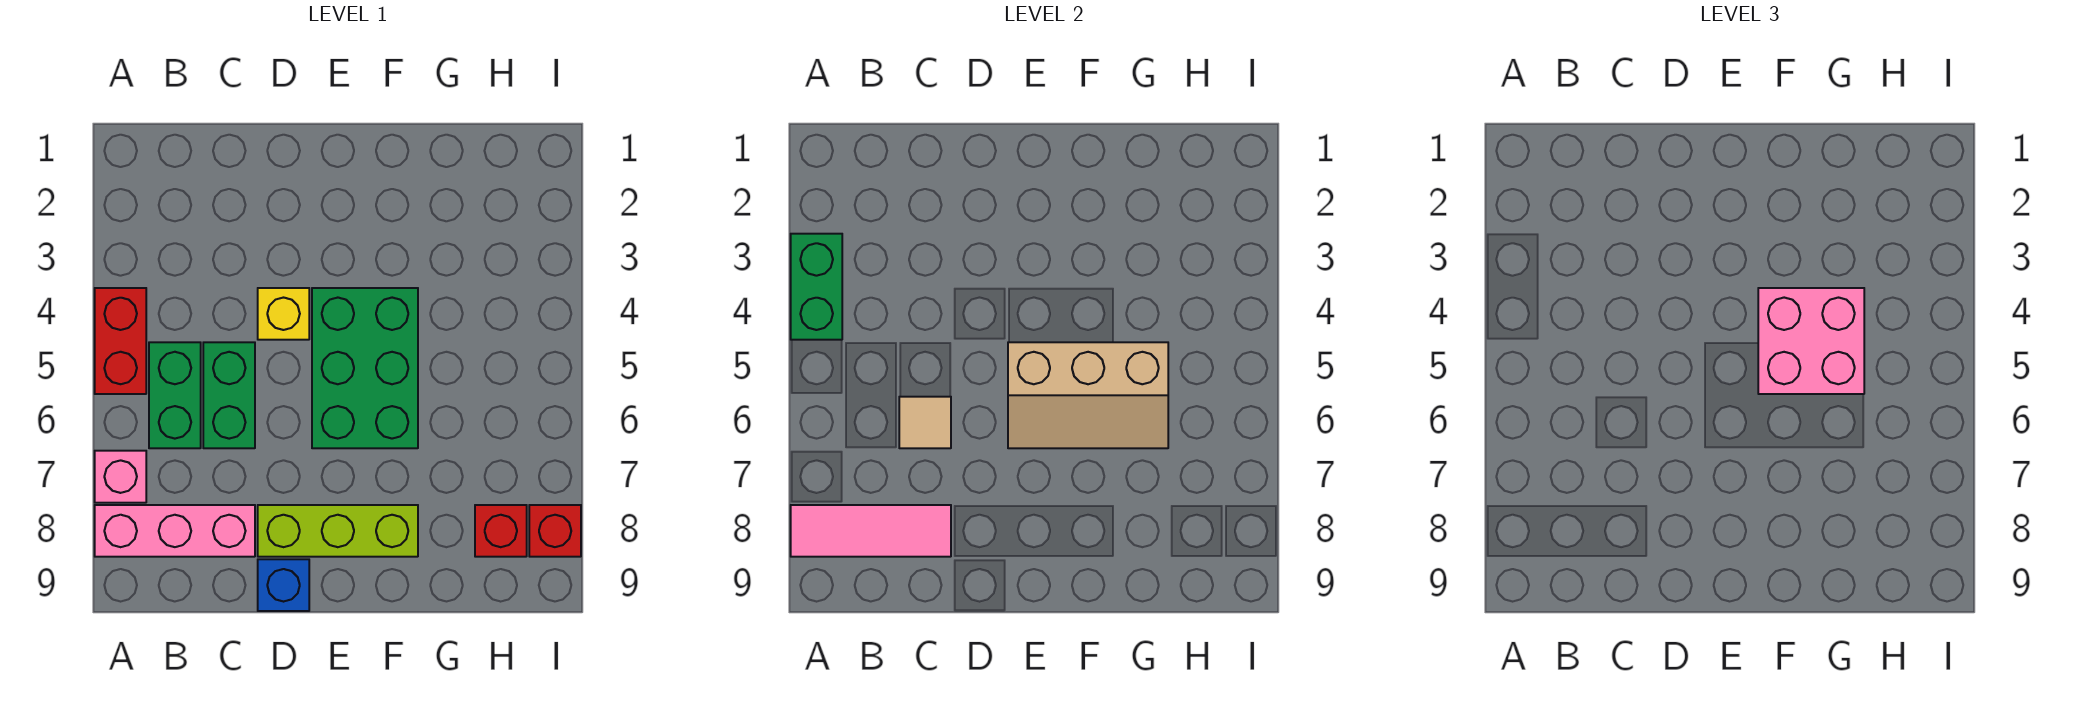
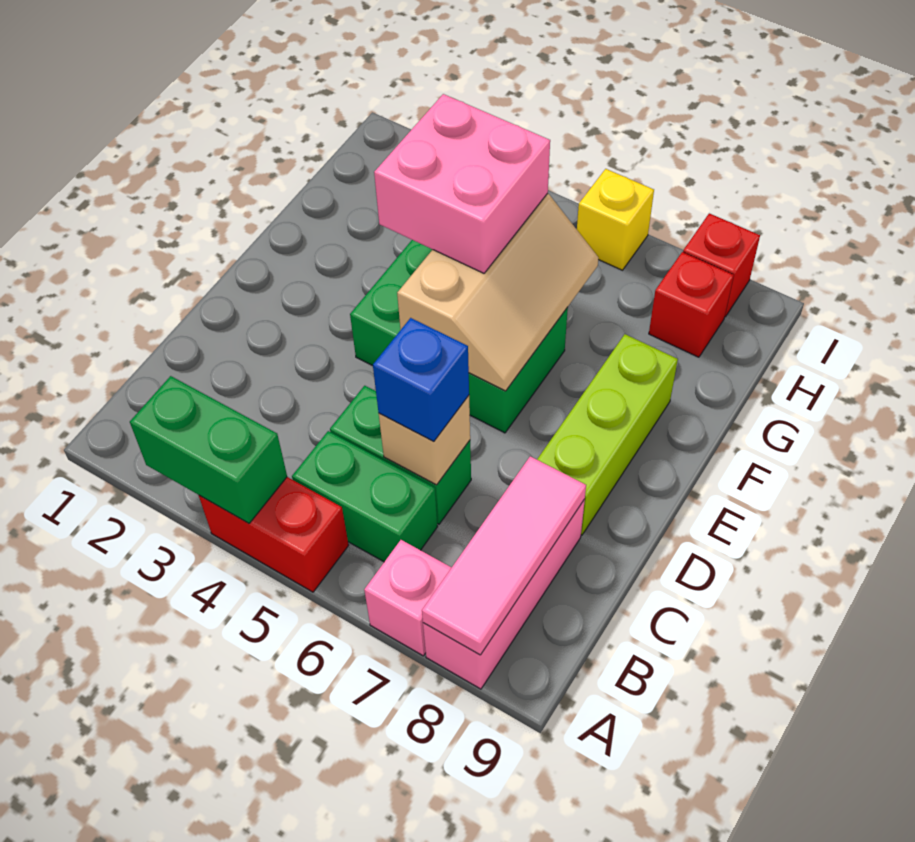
tan tile C6 level 2 -> tan brick C6 level 2
yellow brick D4 level 1 -> yellow brick I6 level 1
blue brick D9 level 1 -> blue brick C6 level 3

